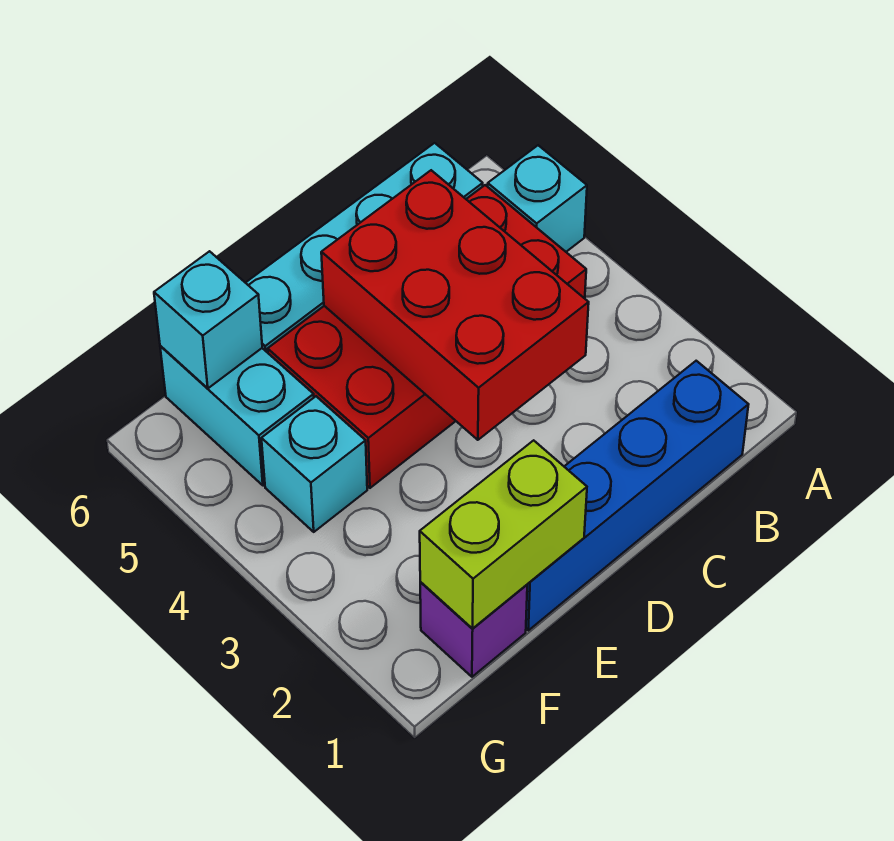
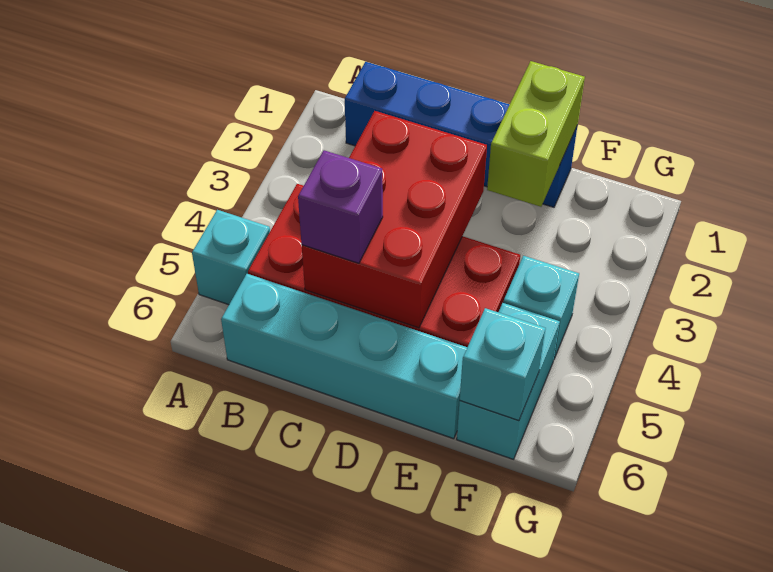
lime brick E1:F1 level 2 -> lime brick E1:E2 level 2
purple brick F1 level 1 -> purple brick C5 level 3

